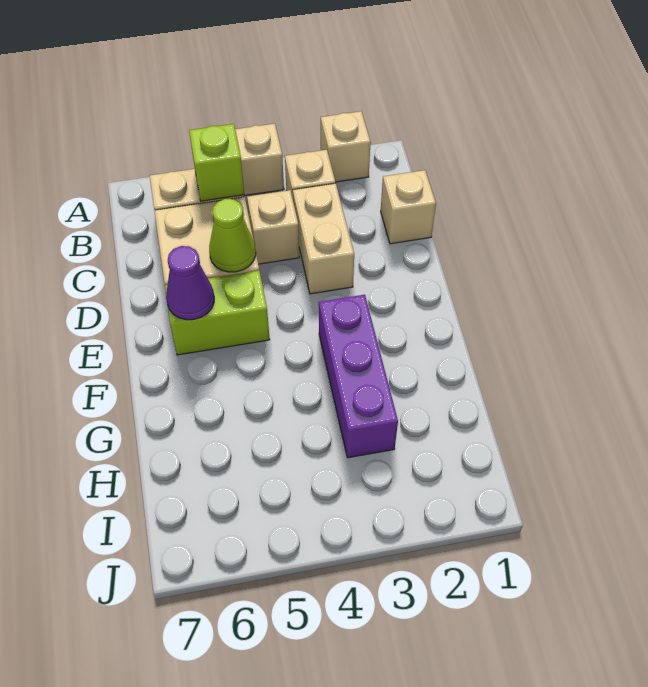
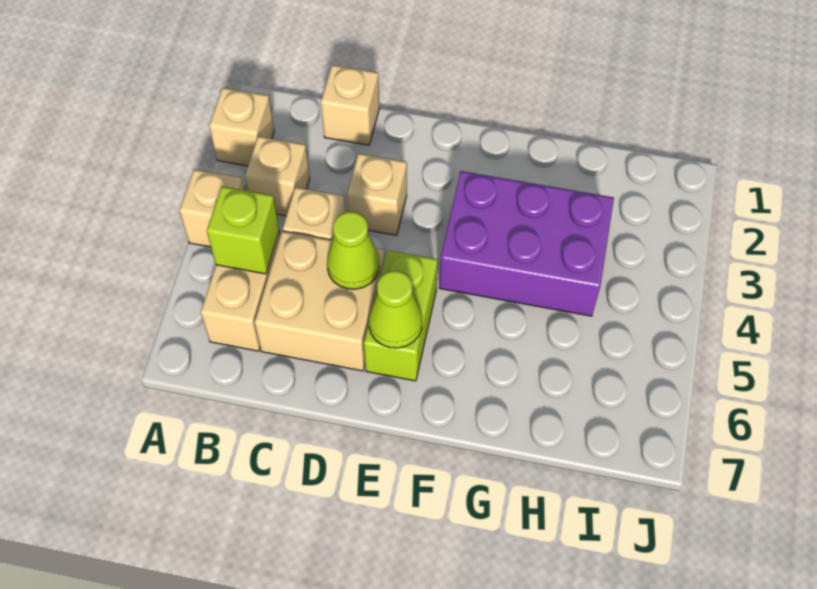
tan brick C3:D3 level 1 -> tan brick D3 level 1
purple cone E6 level 2 -> lime cone E6 level 2
purple brick F3:H3 level 1 -> purple brick F3:H4 level 1

